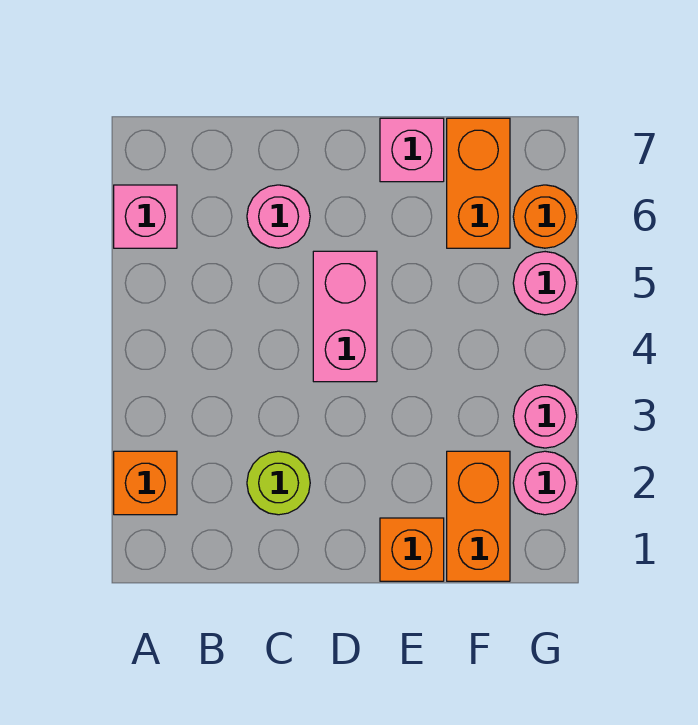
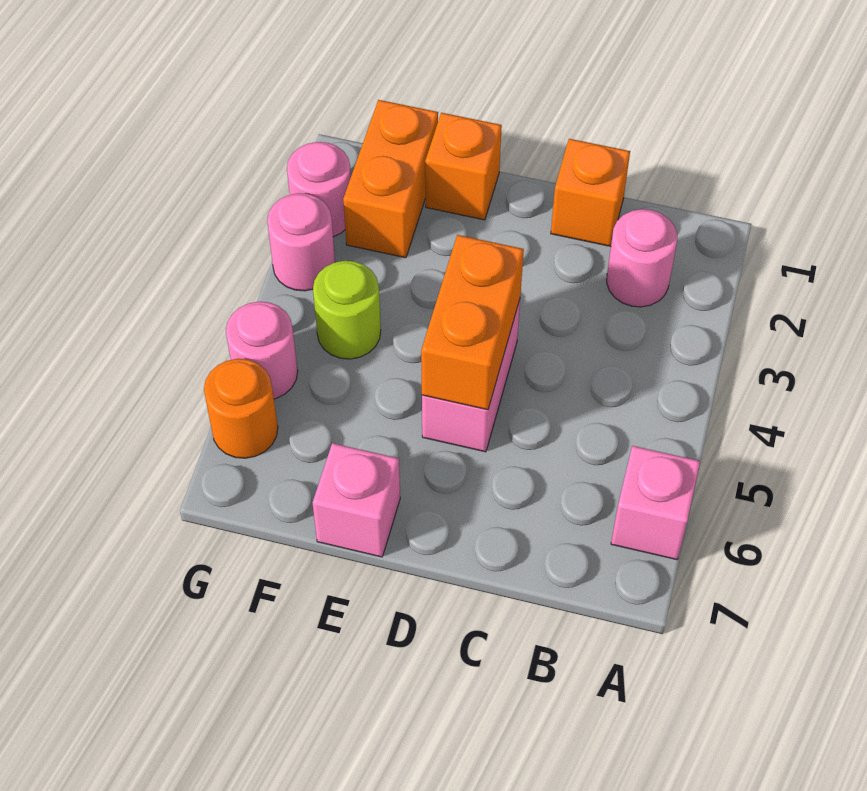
orange brick A2 level 1 -> orange brick C1 level 1
lime round brick C2 level 1 -> lime round brick F4 level 1
pink round brick C6 level 1 -> pink round brick B2 level 1
orange brick F6:F7 level 1 -> orange brick D4:D5 level 2

